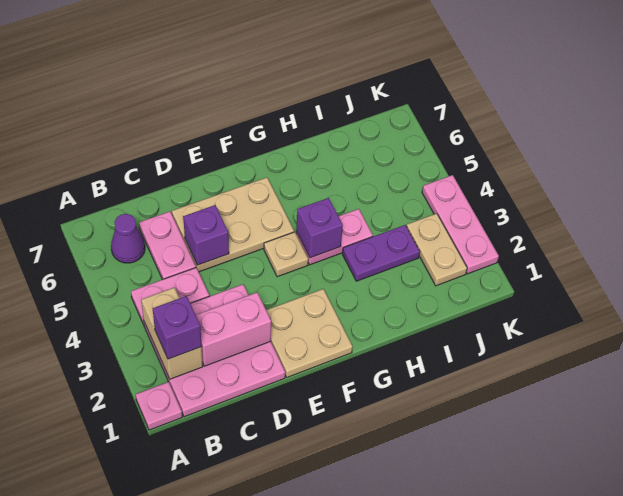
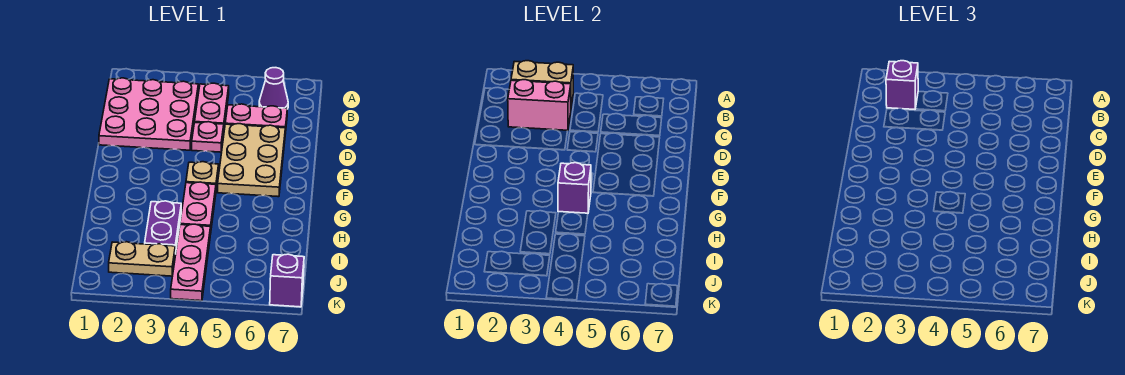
pink plate A1 level 1 -> pink plate D4 level 1
pink brick C2:D2 level 2 -> pink brick C2:C3 level 2
purple brick D5 level 2 -> purple brick K7 level 1
tan plate E1:F2 level 1 -> none
pink plate K2:K4 level 1 -> pink plate I4:K4 level 1

